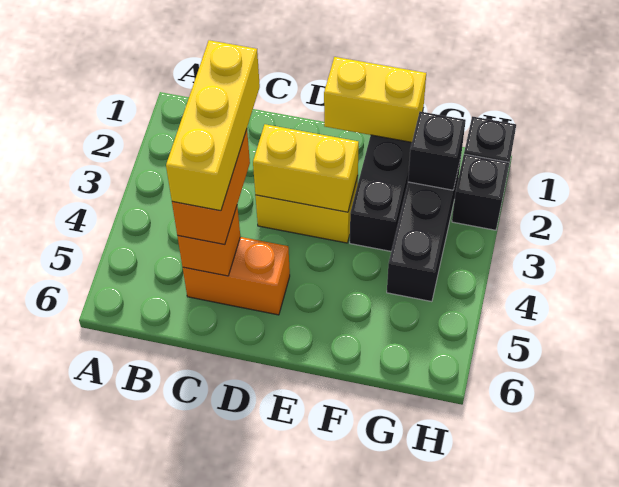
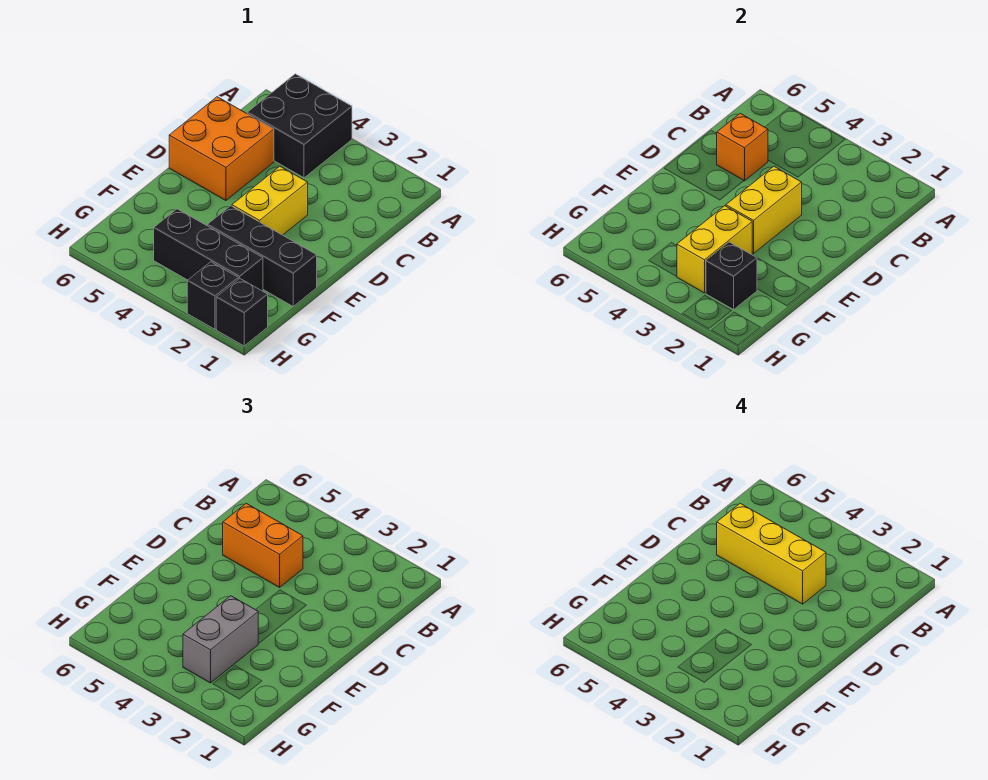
none -> black brick A4:B5 level 1
orange brick C5:D5 level 1 -> orange brick C5:D6 level 1
yellow brick E1:F1 level 2 -> yellow brick F3:G3 level 2
none -> grey brick F3:G3 level 3

